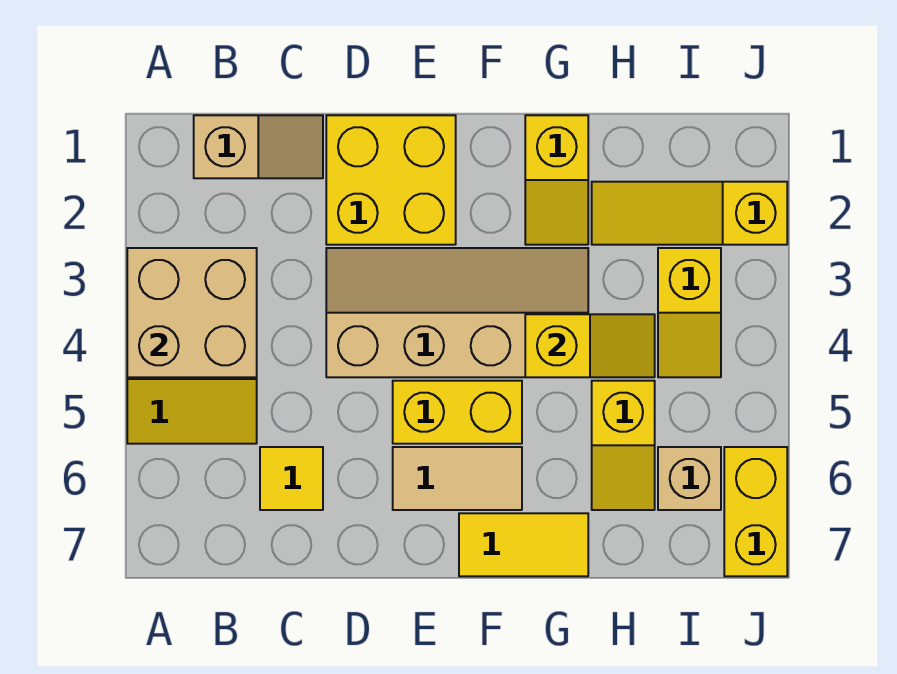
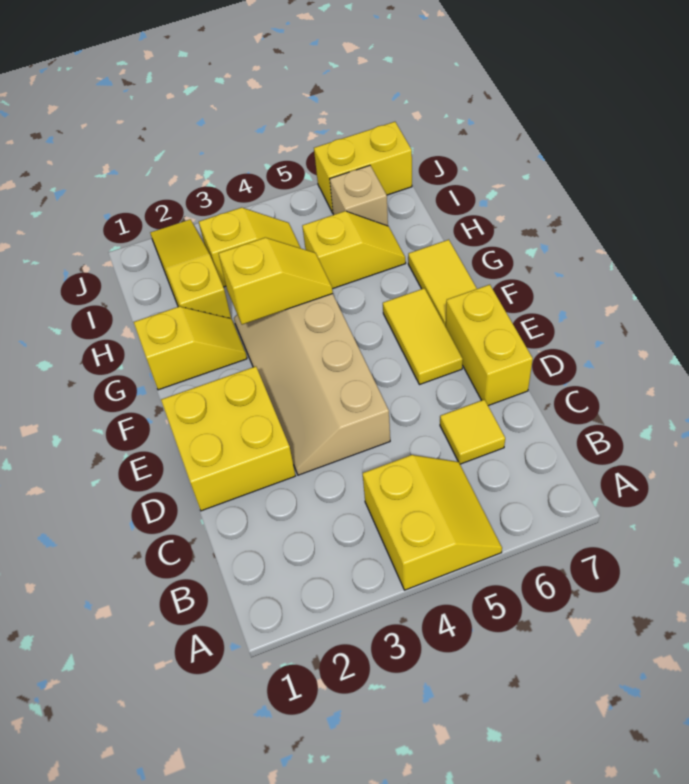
tan brick A3:B4 level 2 -> none
tan slope B1:C1 level 1 top B -> none
yellow brick E5:F5 level 1 -> yellow brick D7:E7 level 1
tan tile E6:F6 level 1 -> yellow tile E6:F6 level 1
yellow slope G4:H4 level 2 top G -> yellow slope G3:G4 level 2 top 3
yellow slope H2:J2 level 1 top J -> yellow slope H2:J2 level 1 top H

